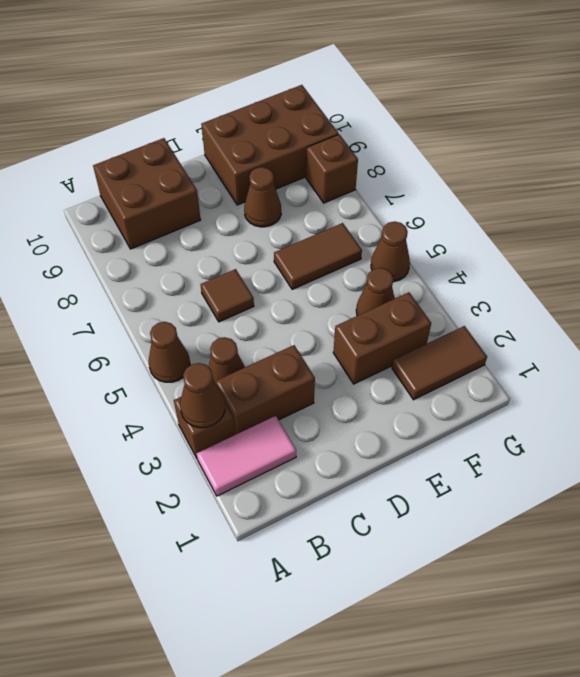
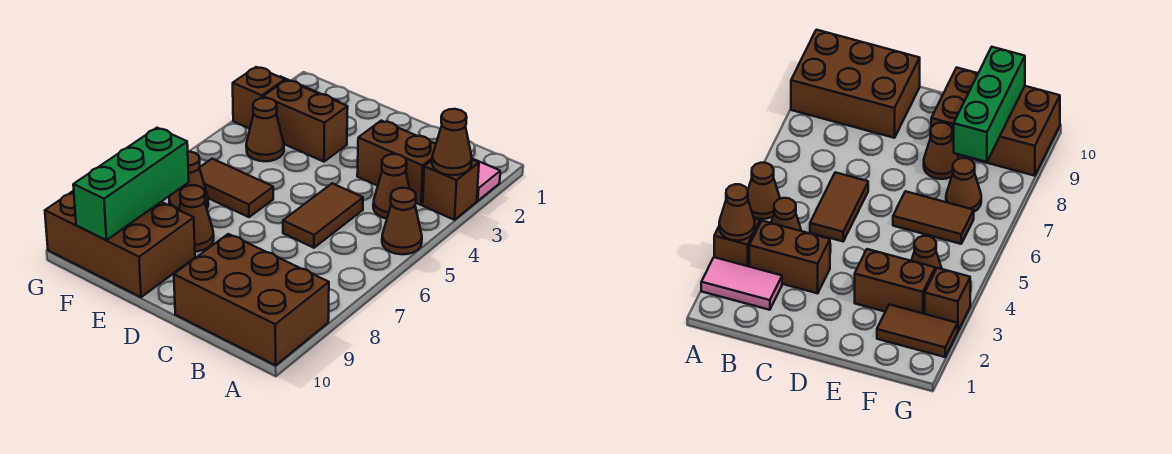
brown brick B9:C10 level 1 -> brown brick A9:C10 level 1
brown tile C6 level 1 -> brown tile C5:C6 level 1
none -> green brick F8:F10 level 2
brown cone G5 level 1 -> brown cone F7 level 1
brown brick G8 level 1 -> brown brick G3 level 1

